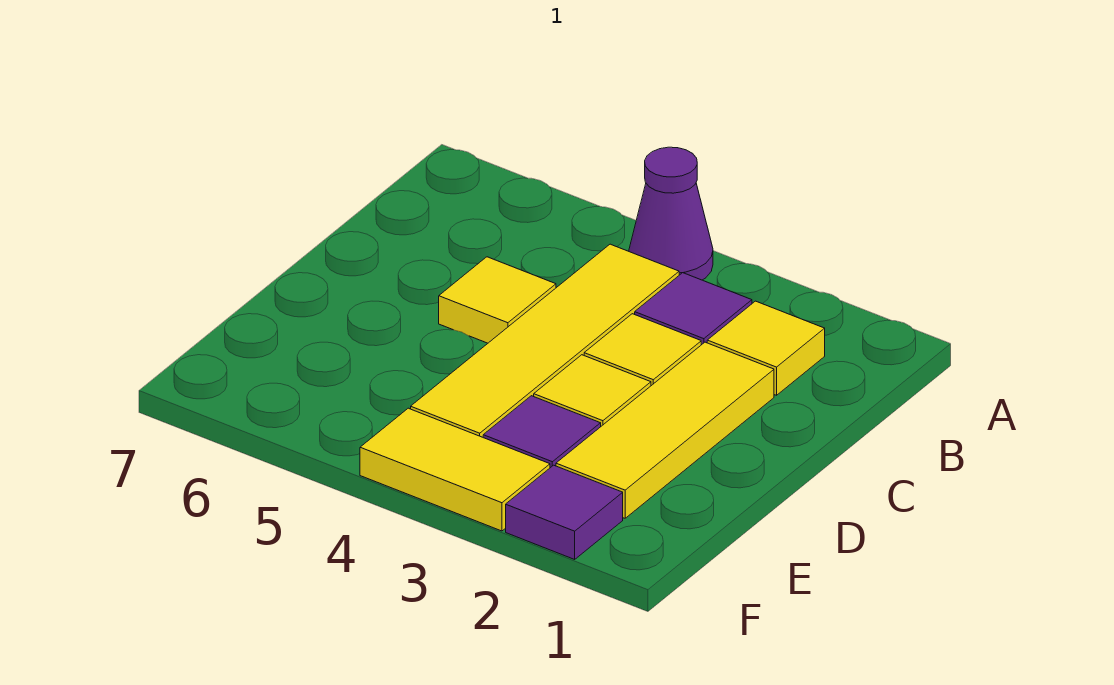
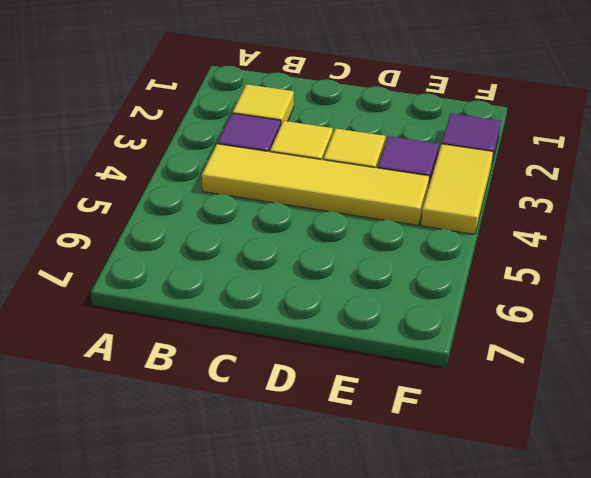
purple cone A4 level 1 -> none
yellow tile C2:E2 level 1 -> none
yellow tile C5 level 1 -> none

